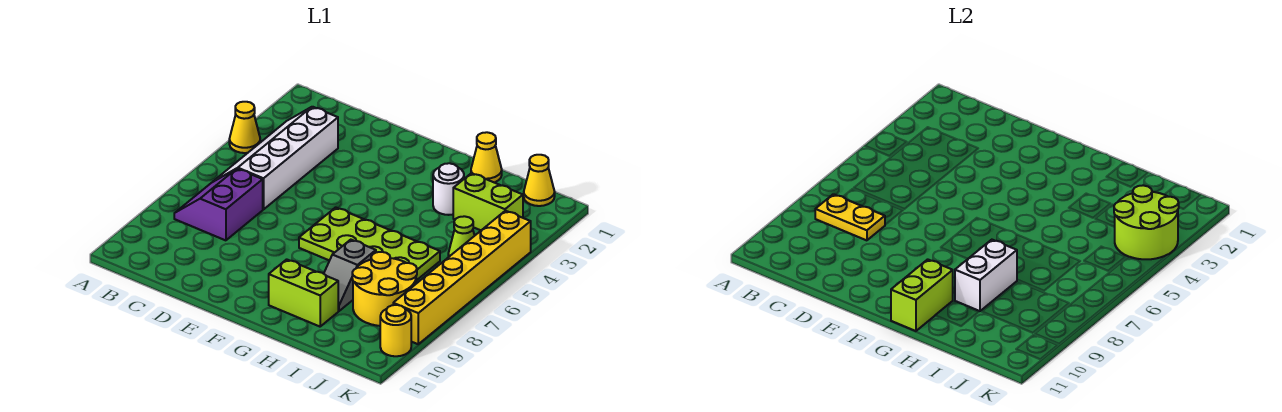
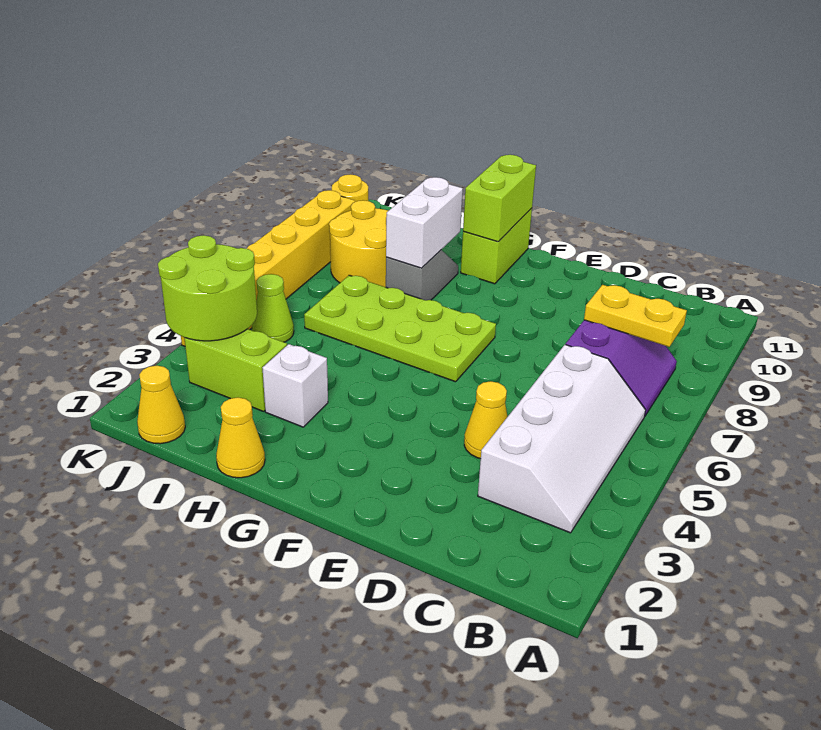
yellow cone A4 level 1 -> yellow cone D4 level 1
lime brick G10:H10 level 1 -> lime brick G10:G11 level 1
white round brick H3 level 1 -> white brick H3 level 1

